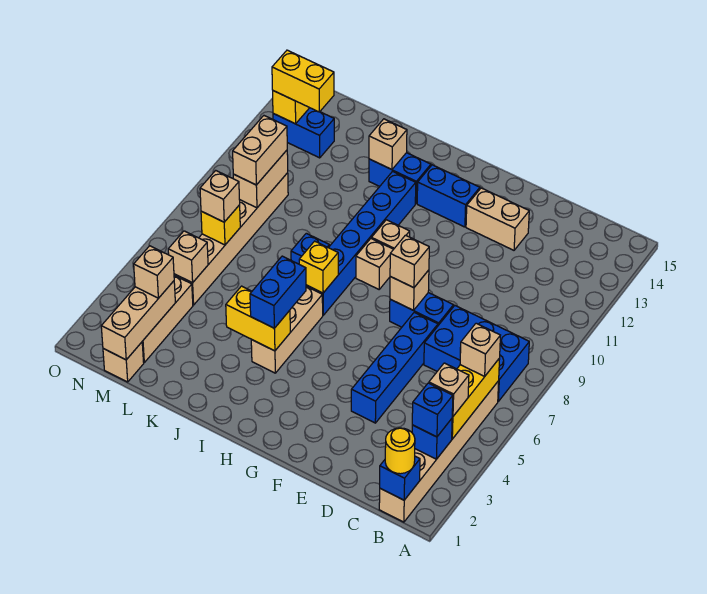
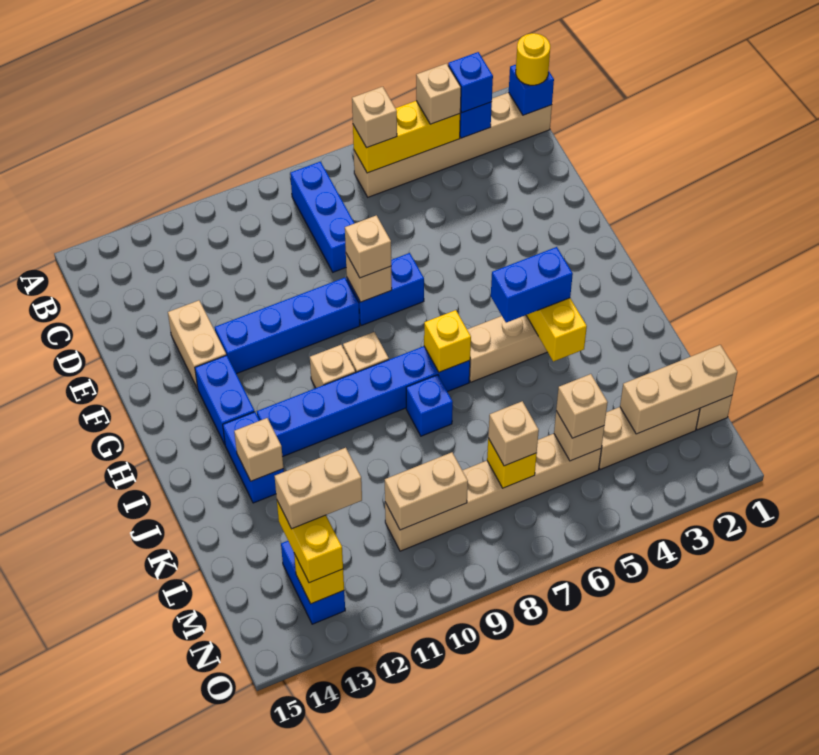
blue brick B7:D8 level 1 -> blue brick B8:D8 level 1
blue brick E4:E7 level 1 -> blue brick F9:F12 level 1
blue brick E8:F8 level 1 -> blue brick F7:F8 level 1
tan brick M3 level 3 -> tan brick M5 level 3
tan brick M9:M10 level 3 -> tan brick M12:M13 level 4

